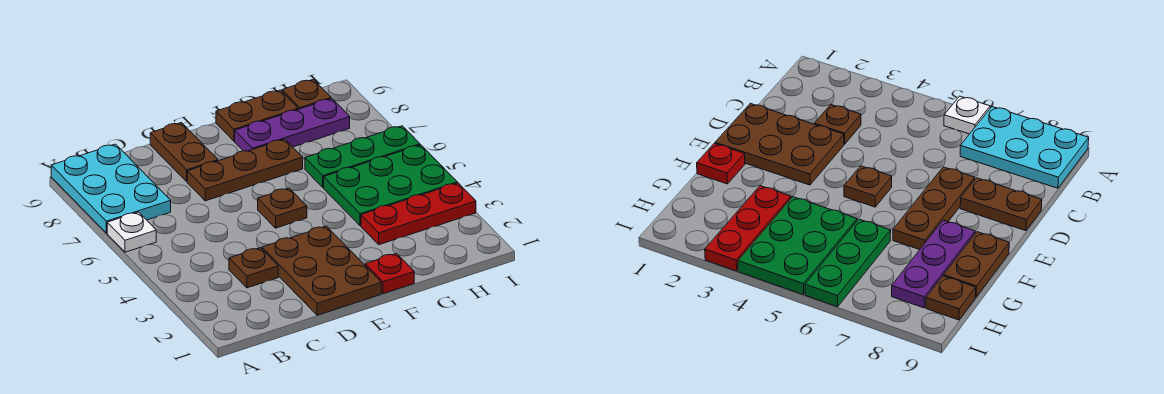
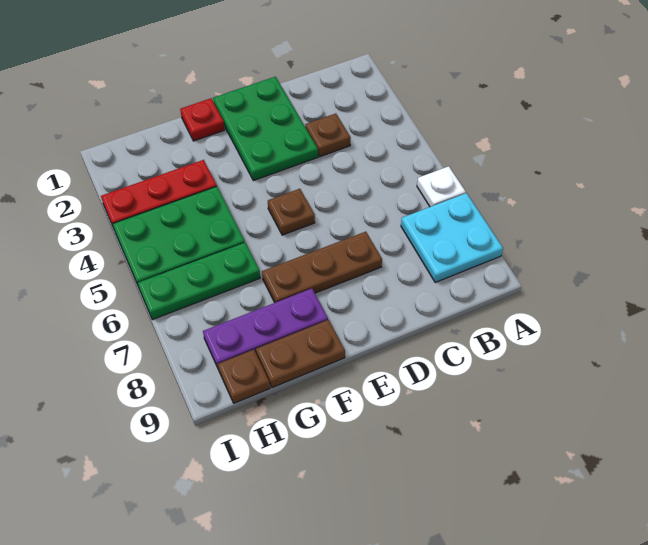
cyan plate A7:B9 level 1 -> cyan plate A7:B8 level 1
brown plate D1:E3 level 1 -> green plate D1:E3 level 1
brown plate D8:D9 level 1 -> none

